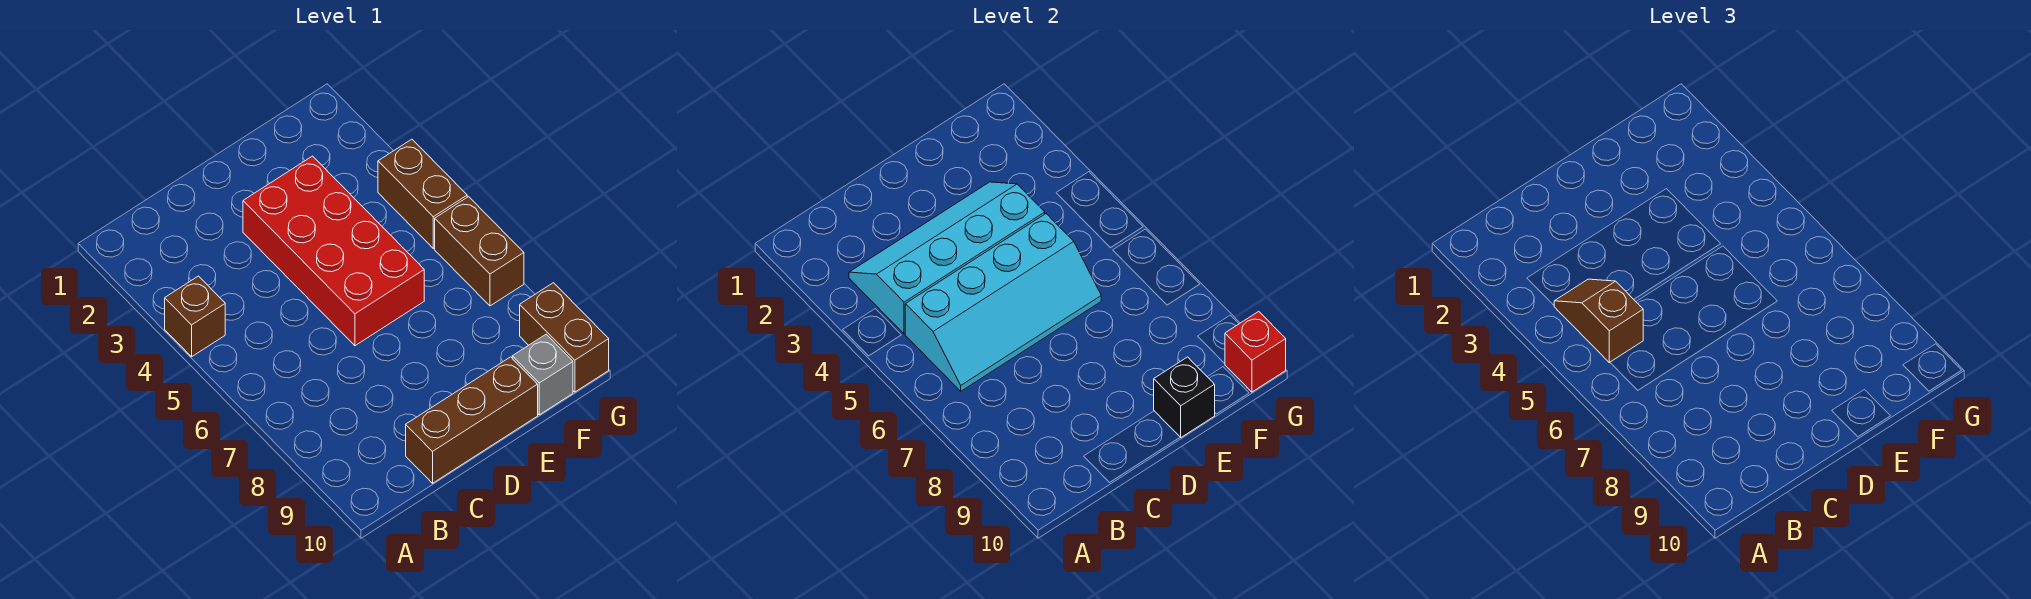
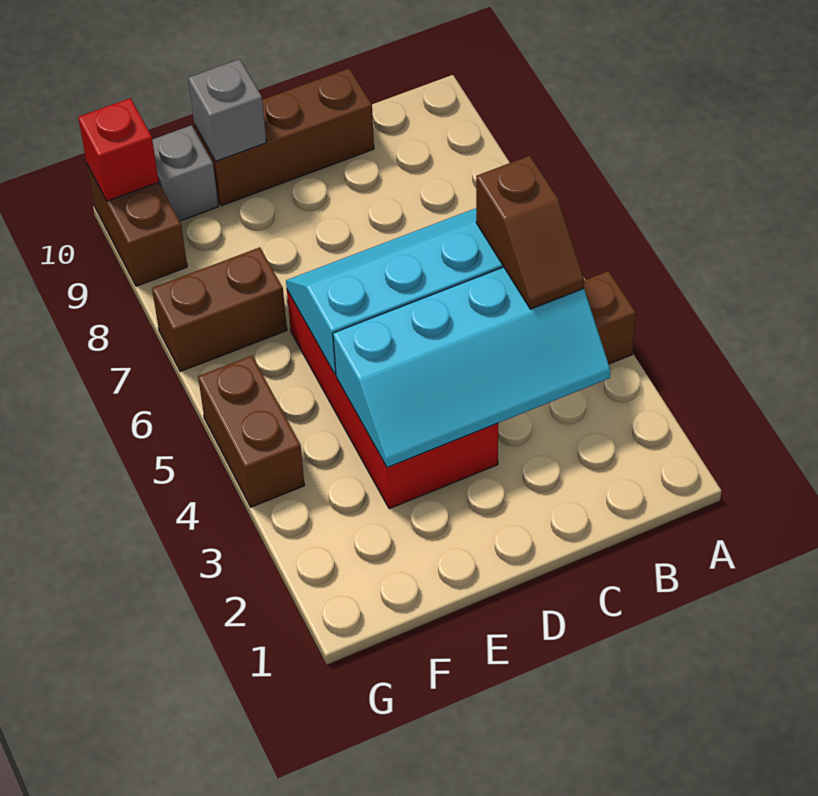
black brick E10 level 2 -> grey brick E10 level 2
brown brick G6:G7 level 1 -> brown brick F7:G7 level 1

